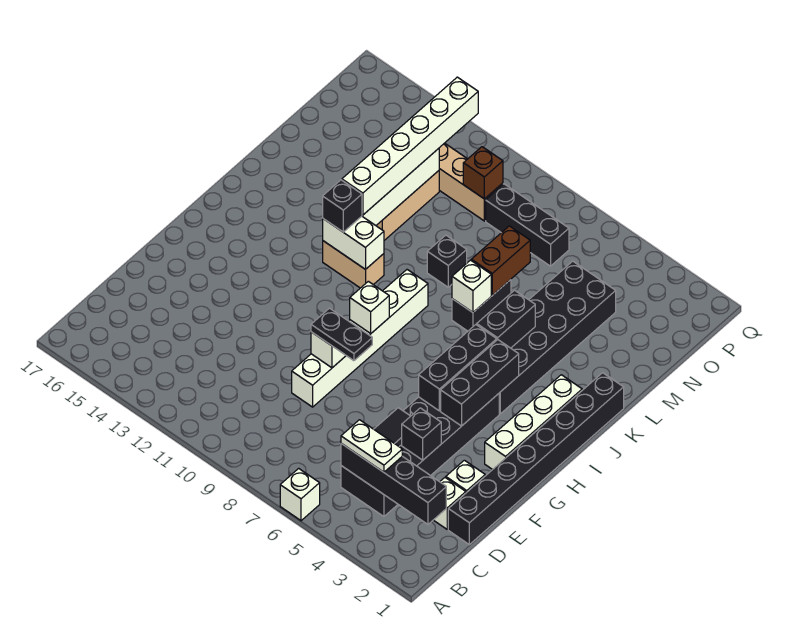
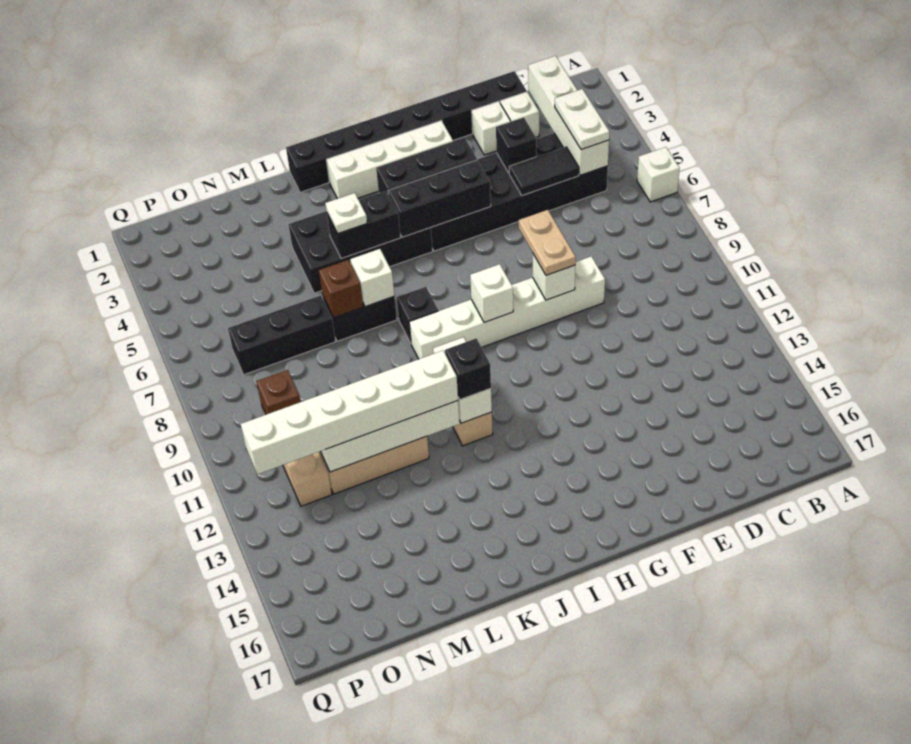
black brick C2:C5 level 2 -> white brick C2:C5 level 2
black plate F8:F9 level 3 -> tan plate F8:F9 level 3
black brick I4:N5 level 1 -> black brick I4:L5 level 1
none -> white plate K5 level 3
brown brick L7:M7 level 2 -> brown brick L7 level 2
black brick L9 level 1 -> black brick J8 level 1
black brick O7:O9 level 1 -> black brick M7:O7 level 1

